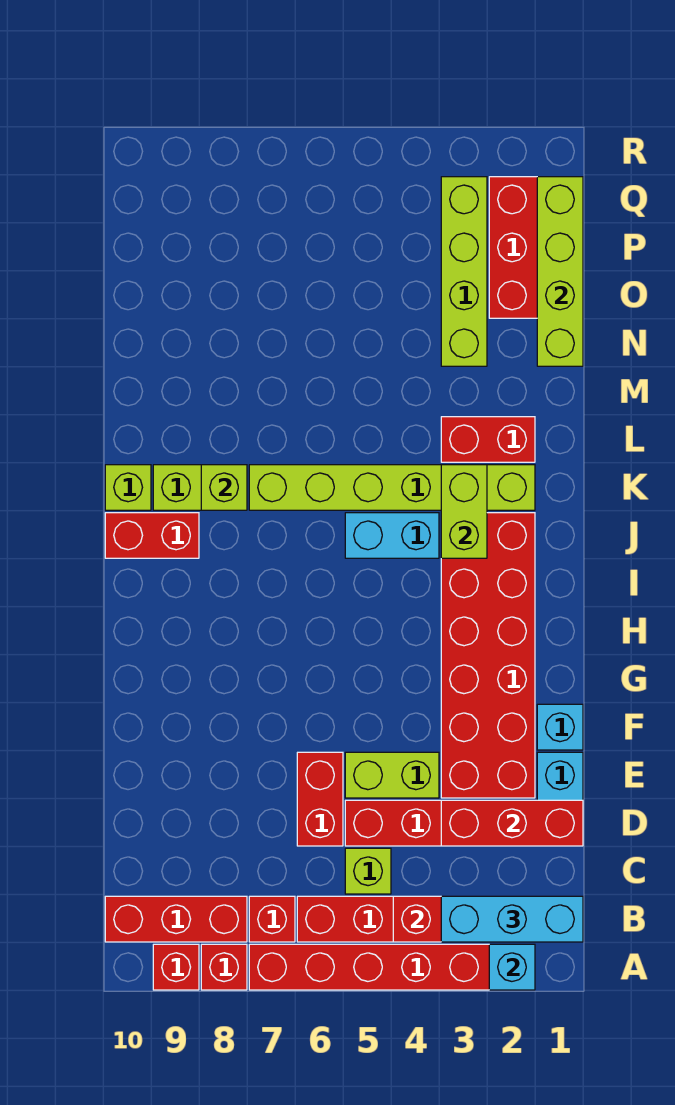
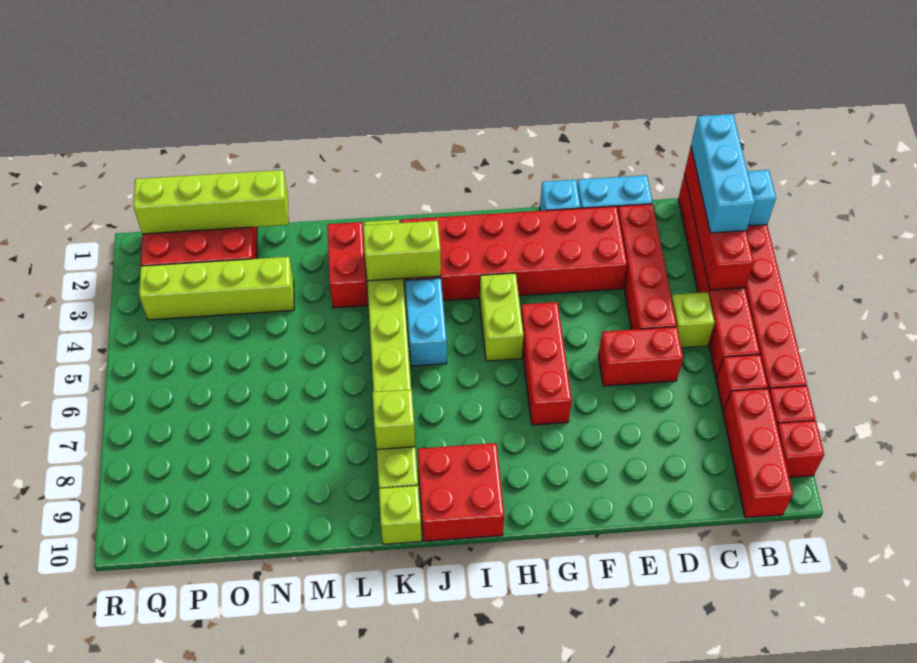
red brick D1:D3 level 2 -> red brick G5:G7 level 1
lime brick E4:E5 level 1 -> lime brick H4:H5 level 1
red brick J9:J10 level 1 -> red brick I9:J10 level 1

